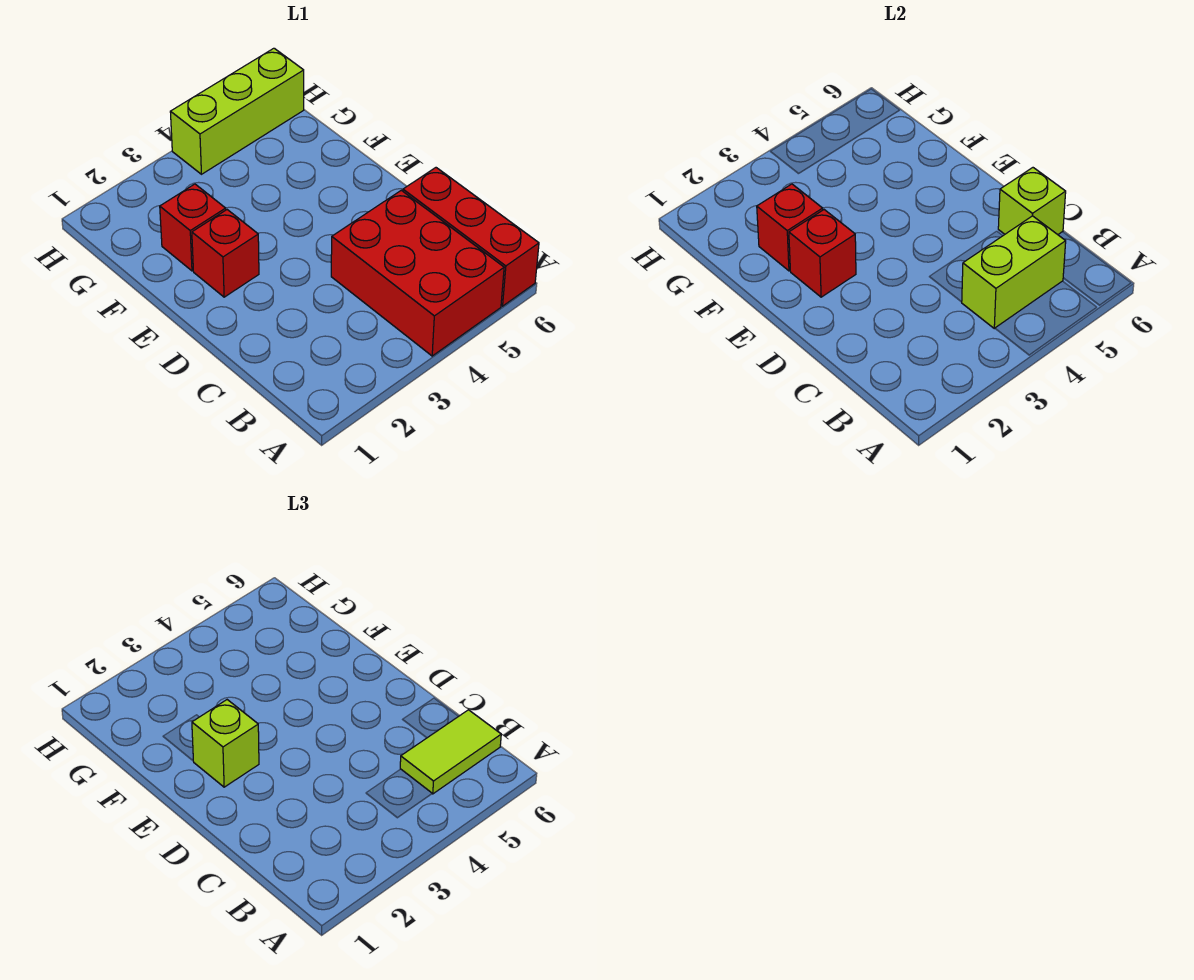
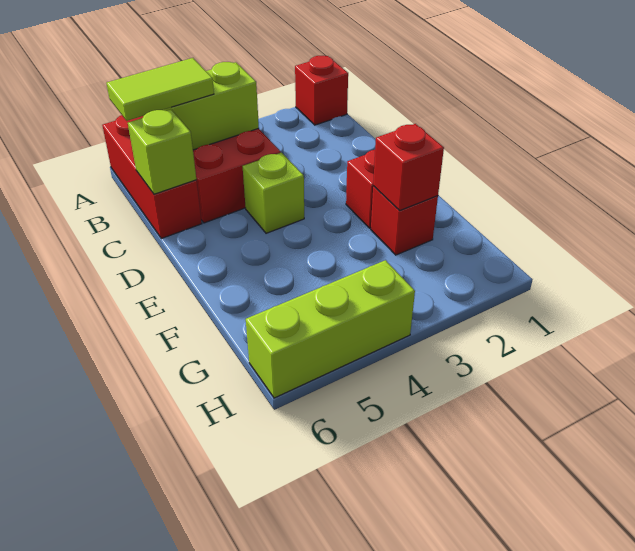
red brick E2 level 2 -> red brick A1 level 1
lime brick E2 level 3 -> lime brick D4 level 1

